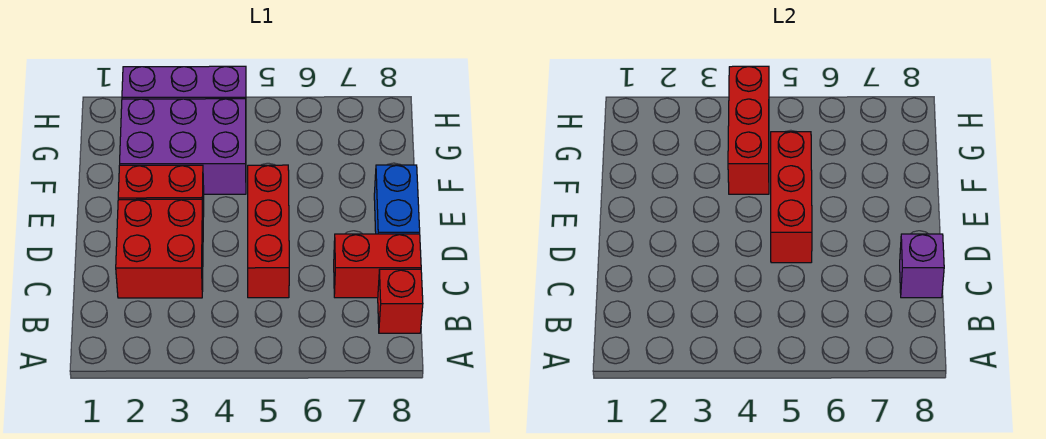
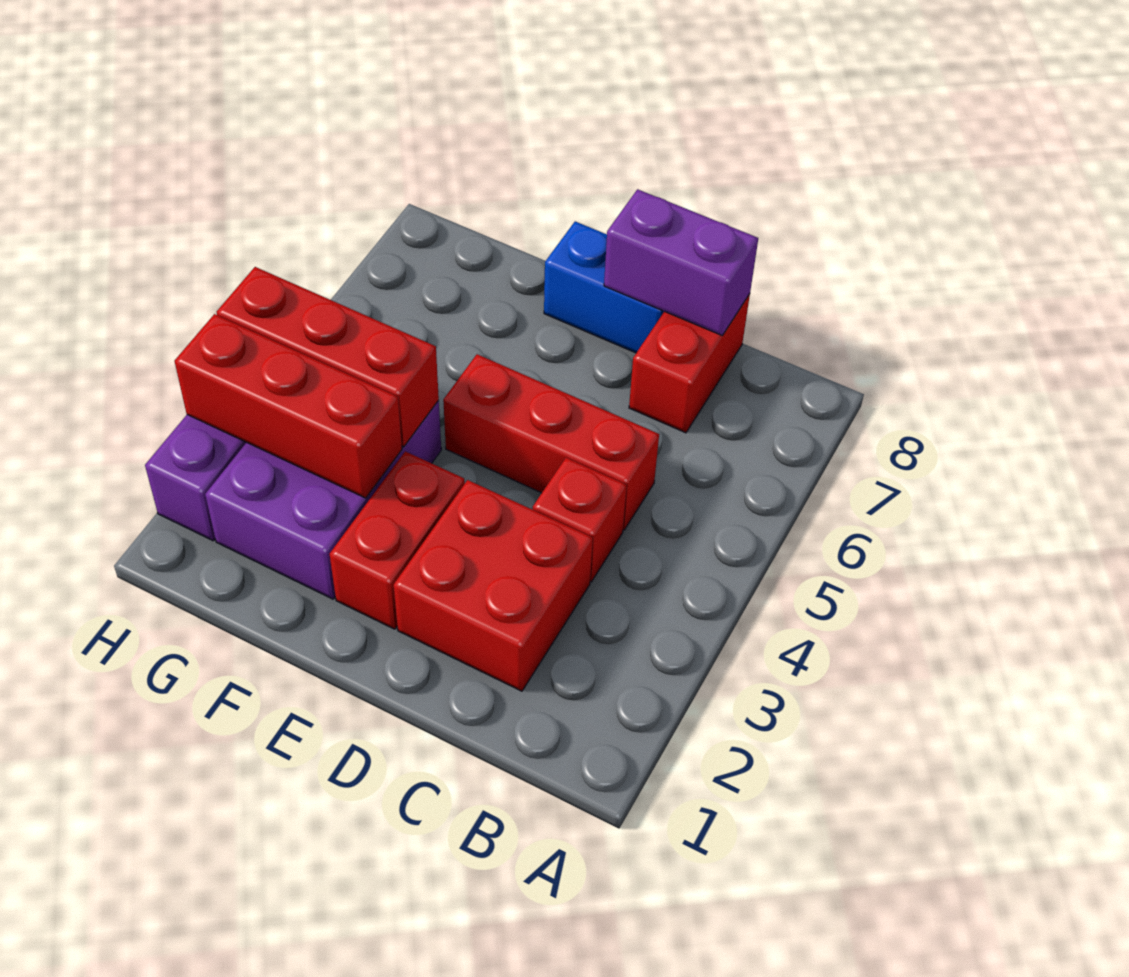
red brick B8 level 1 -> red brick C4 level 1
purple brick C8 level 2 -> purple brick C8:D8 level 2
red brick D5:F5 level 2 -> red brick F3:H3 level 2

